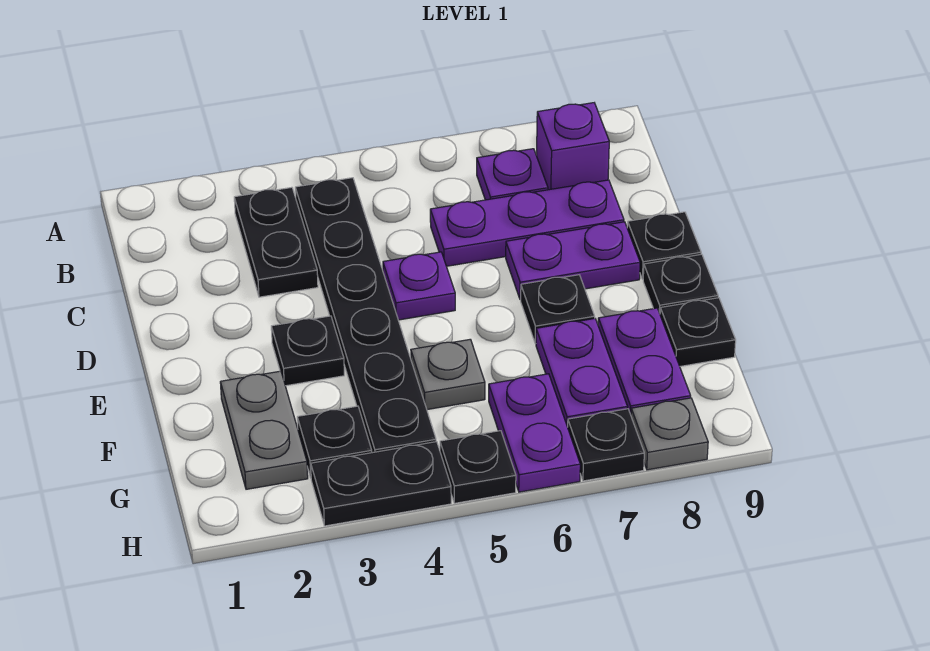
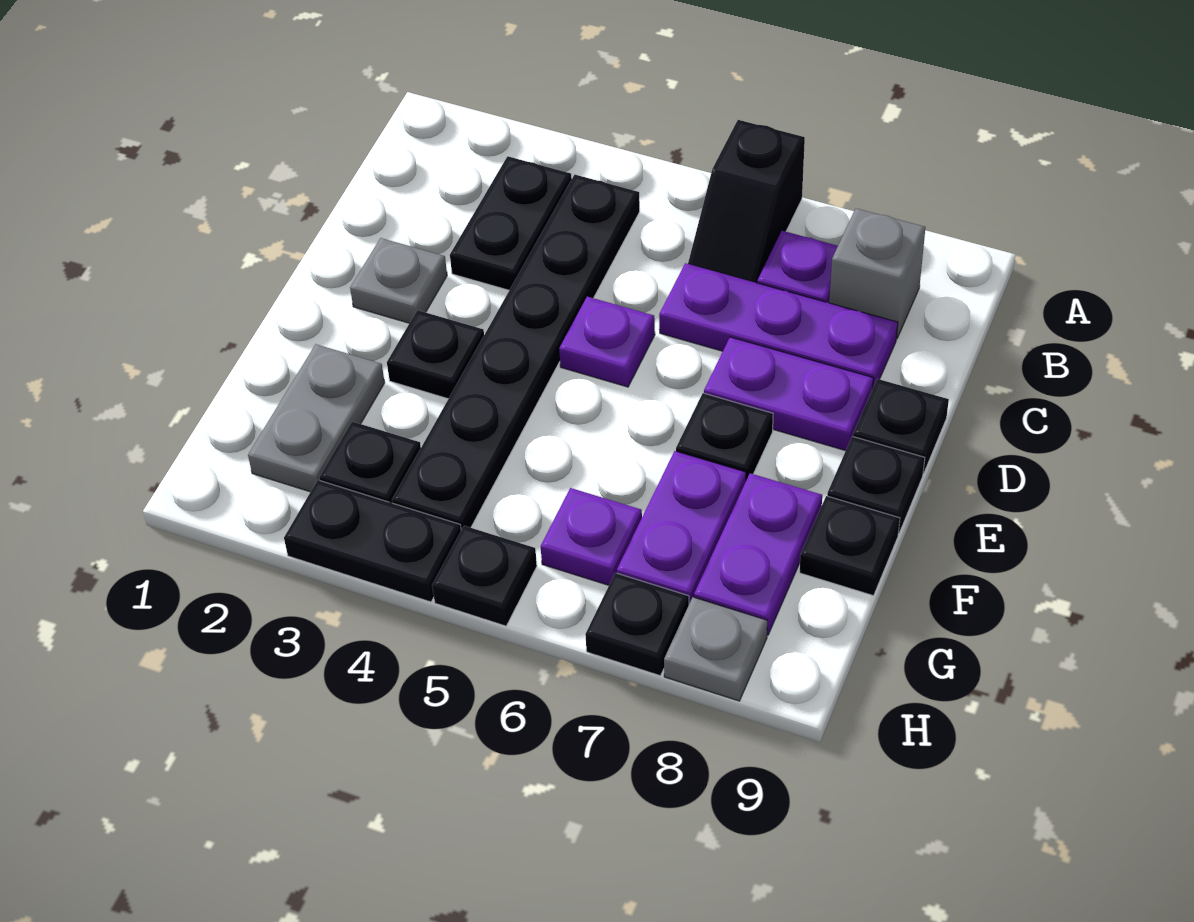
none -> black slope A6:B6 level 1 top A
purple brick B8 level 1 -> grey brick B8 level 1
grey plate F5 level 1 -> grey plate D2 level 1
purple plate G6:H6 level 1 -> purple plate G6 level 1

